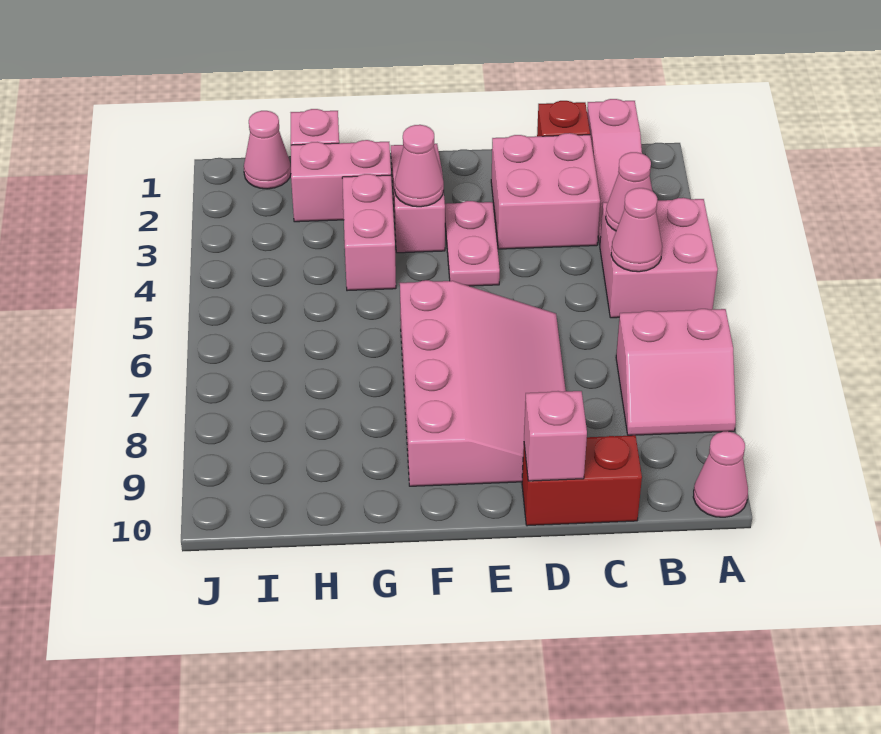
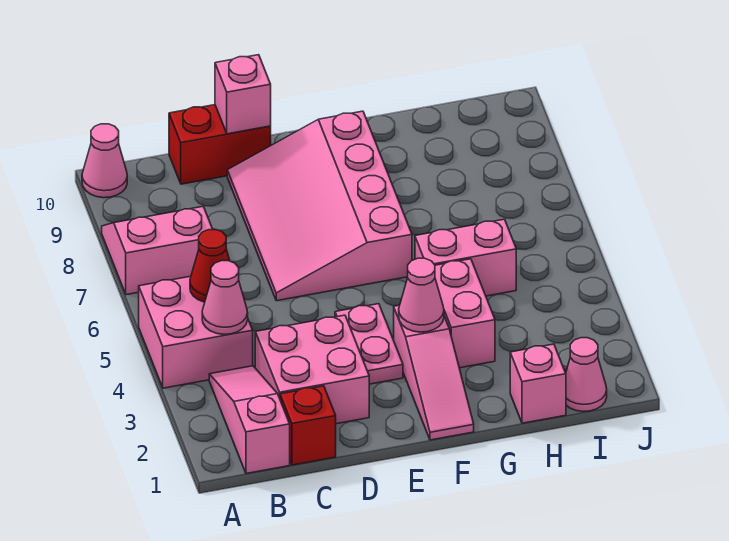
pink cone B5 level 2 -> red cone B5 level 2
pink brick G2:H2 level 1 -> pink brick G5:H5 level 1

